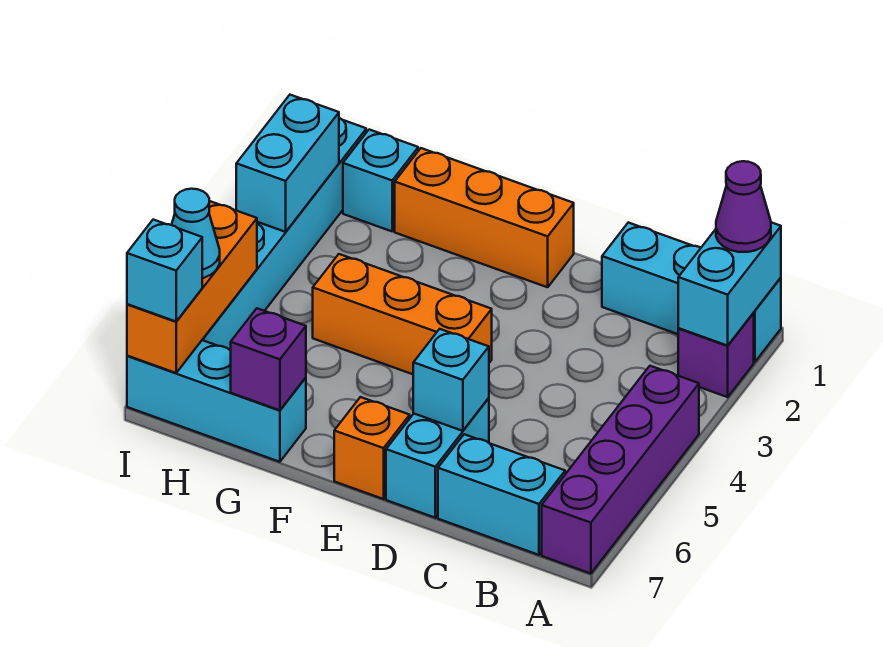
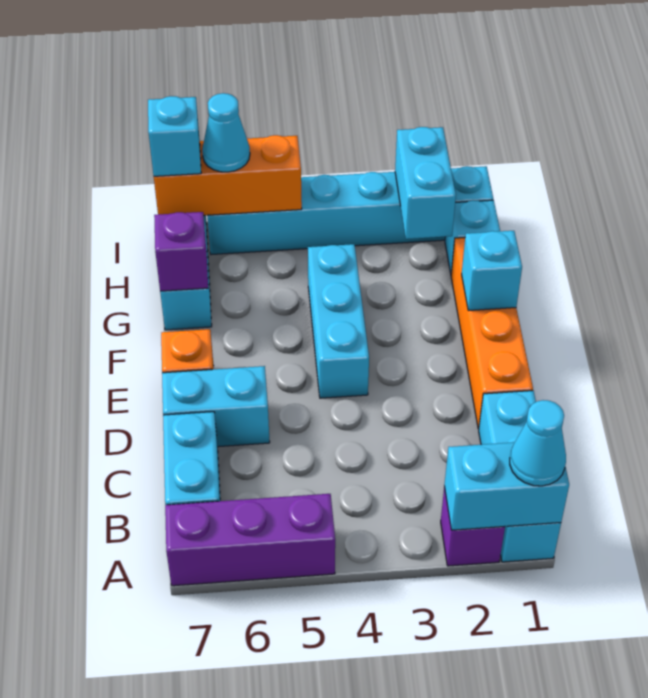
purple cone A1 level 3 -> cyan cone A1 level 3
purple brick A4:A7 level 1 -> purple brick A5:A7 level 1
cyan brick D6 level 2 -> cyan brick F1 level 2
orange brick E1:G1 level 1 -> orange brick D1:G1 level 1
orange brick E4:G4 level 1 -> cyan brick E4:G4 level 1
cyan brick I2:I3 level 2 -> cyan brick H2:I2 level 2

